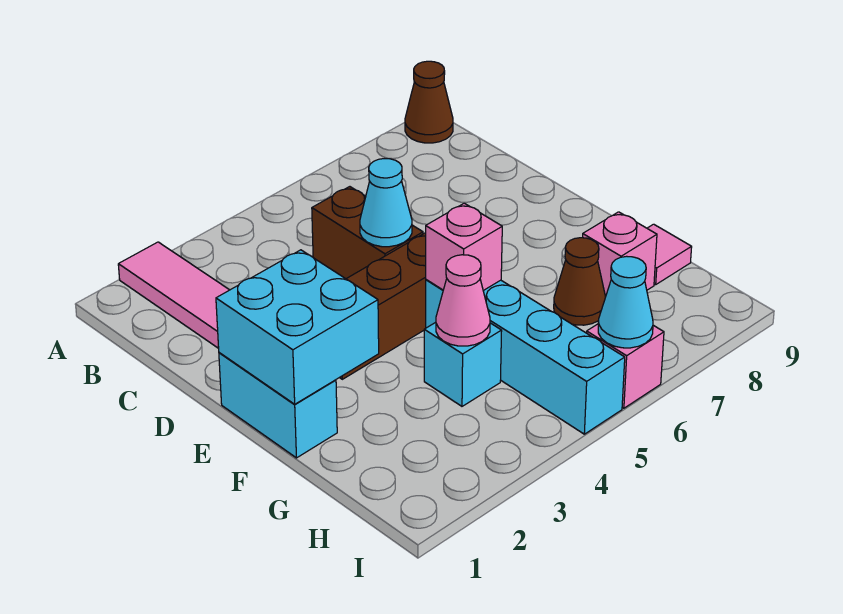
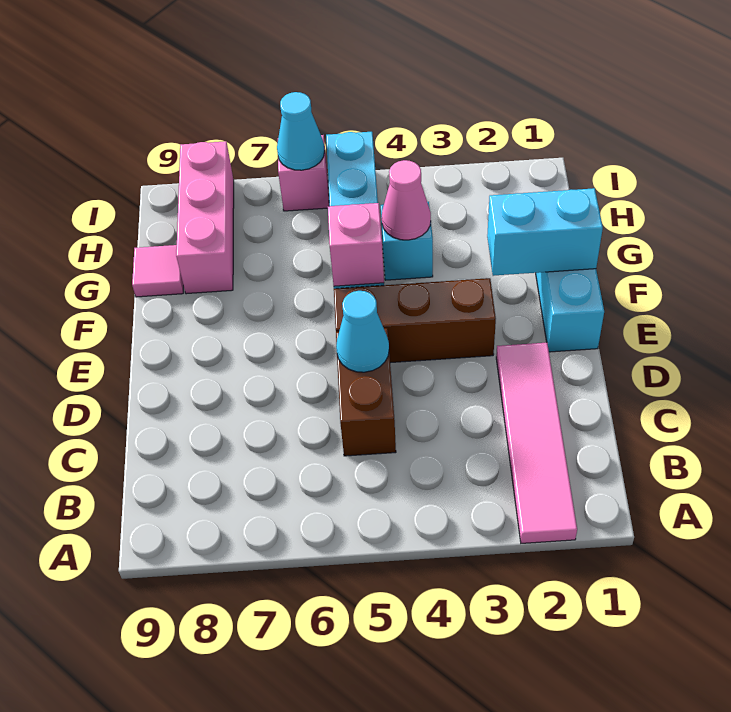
brown cone A9 level 1 -> none
cyan brick E1:F2 level 2 -> cyan brick F1:F2 level 2
brown cone G7 level 1 -> none
pink brick G8 level 1 -> pink brick G8:I8 level 1

